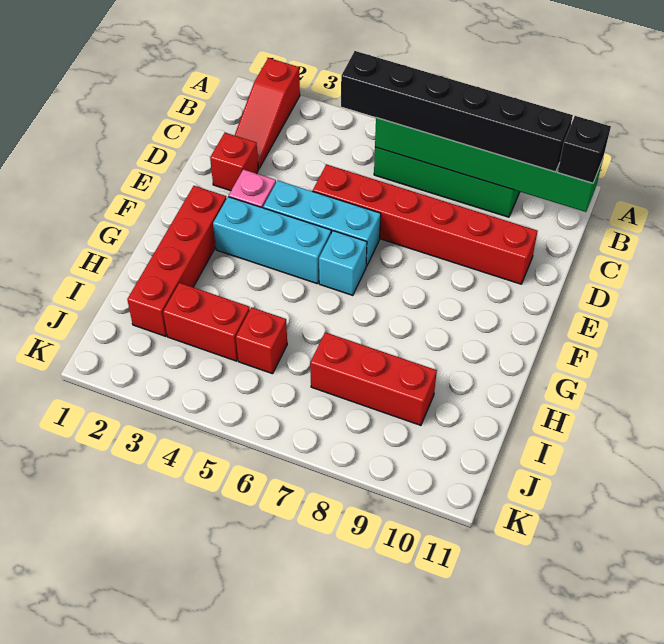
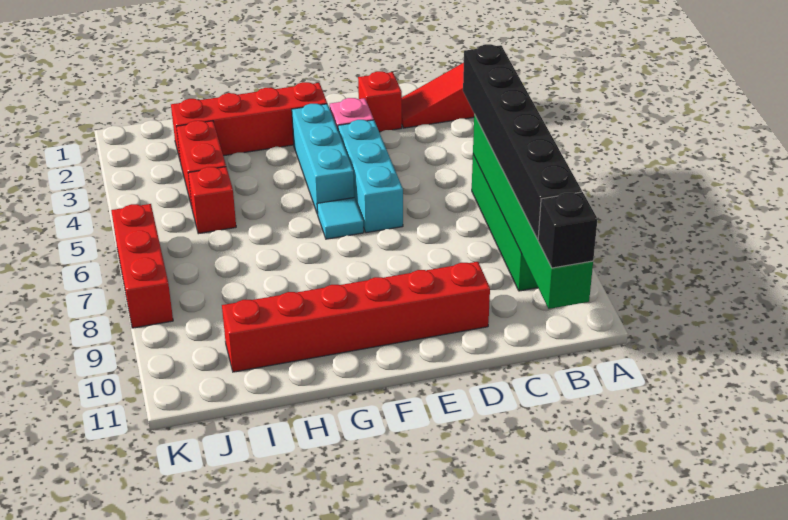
red brick D5:D10 level 1 -> red brick D10:I10 level 1
cyan brick F6 level 1 -> cyan tile F6 level 1
red brick I7:I9 level 1 -> red brick K6:K8 level 1

